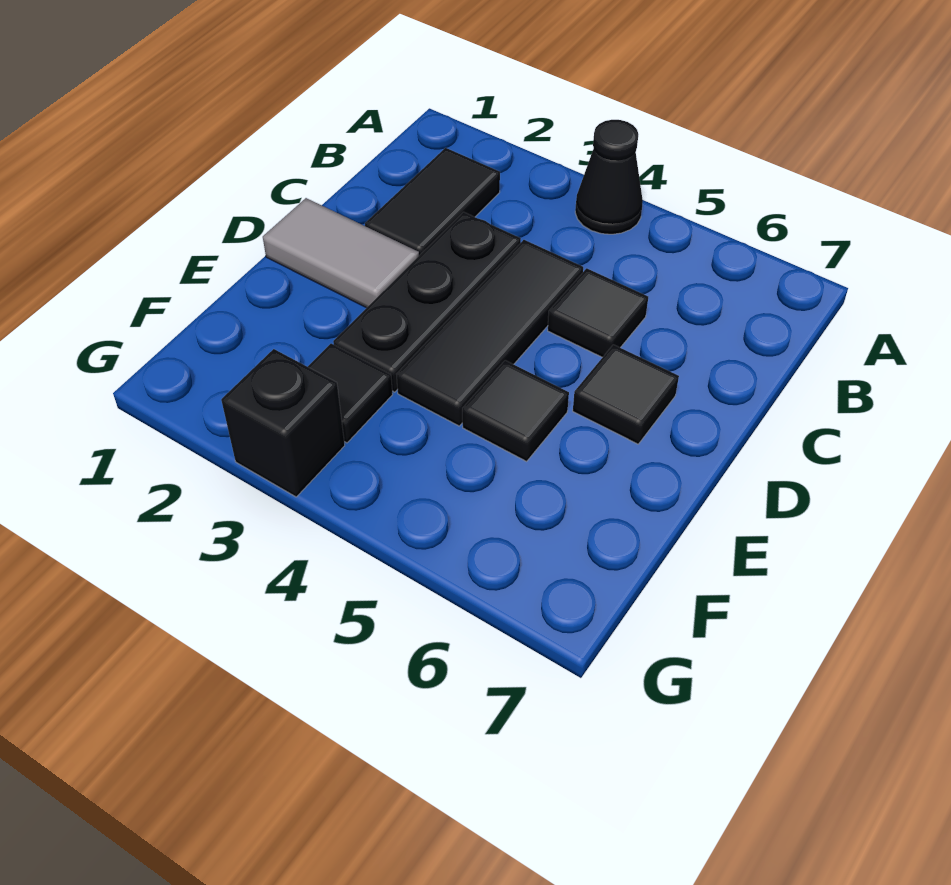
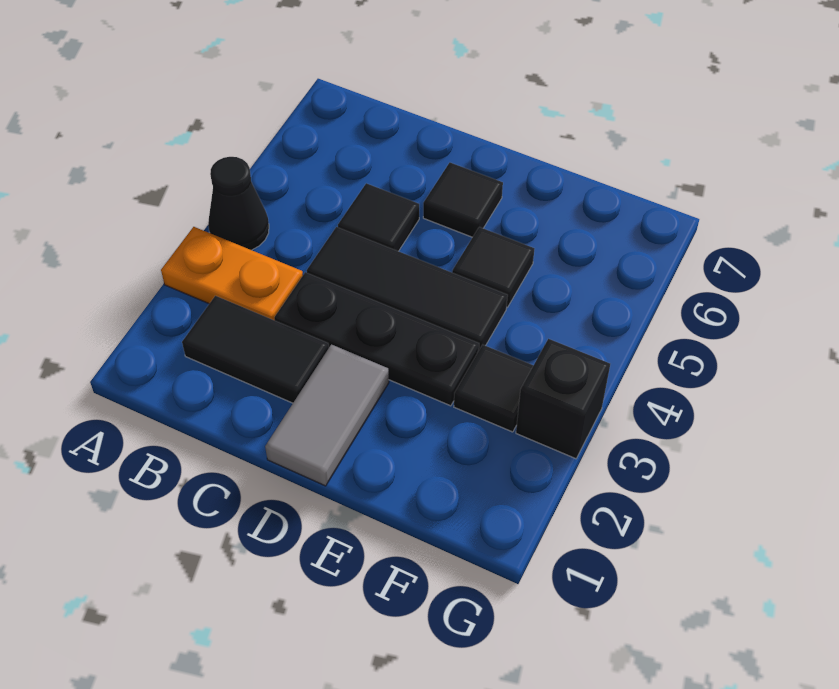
none -> orange plate A3:B3 level 1

